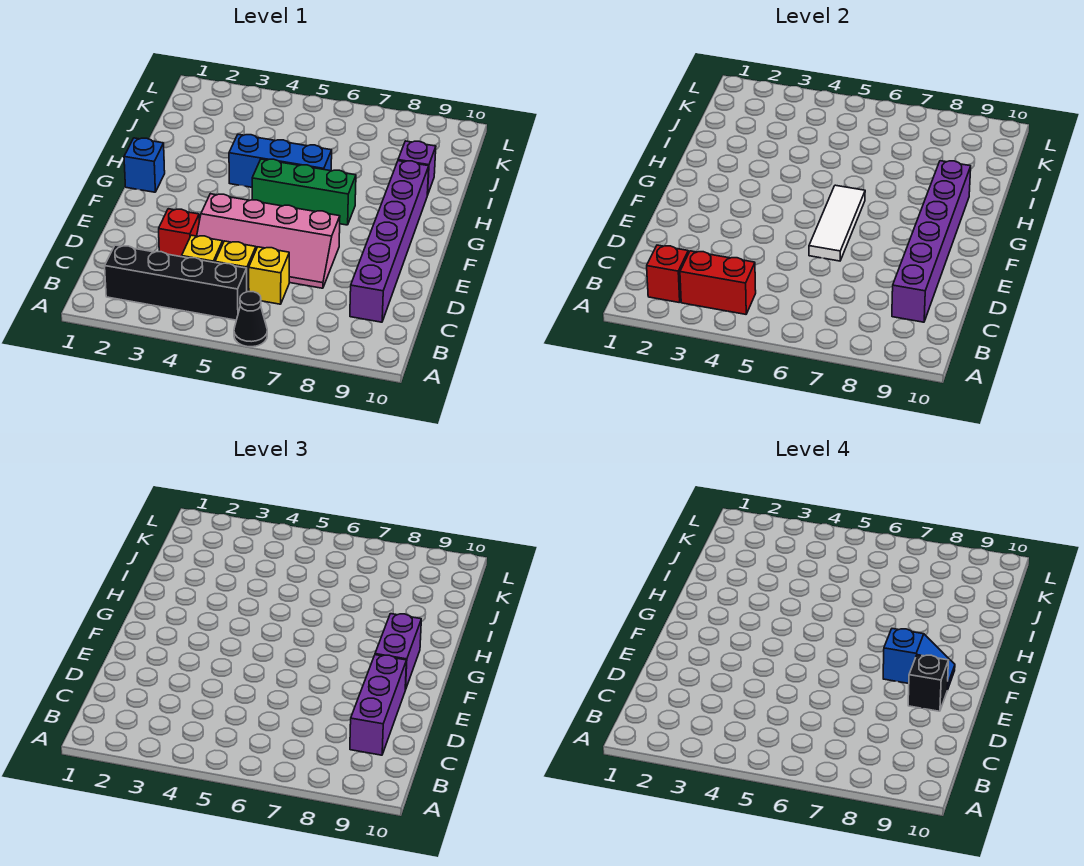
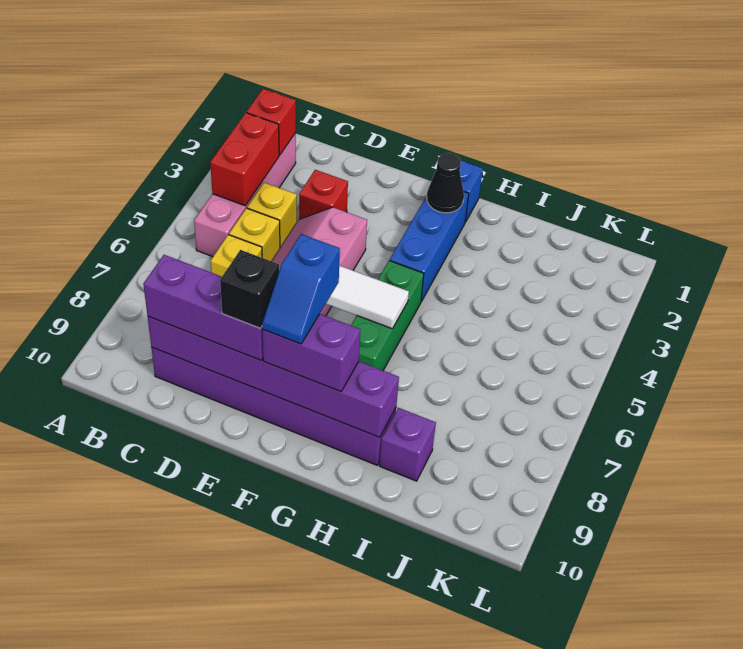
black cone A6 level 1 -> black cone G2 level 2
black brick B2:B5 level 1 -> pink brick B2:B5 level 1
blue brick H4:H6 level 1 -> blue brick G2:G4 level 1

